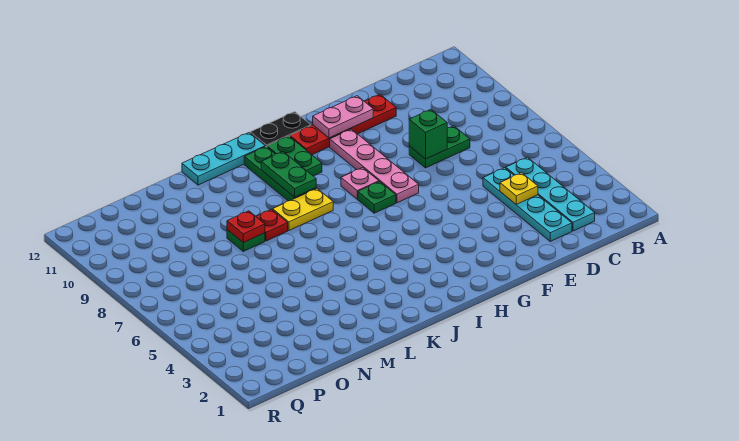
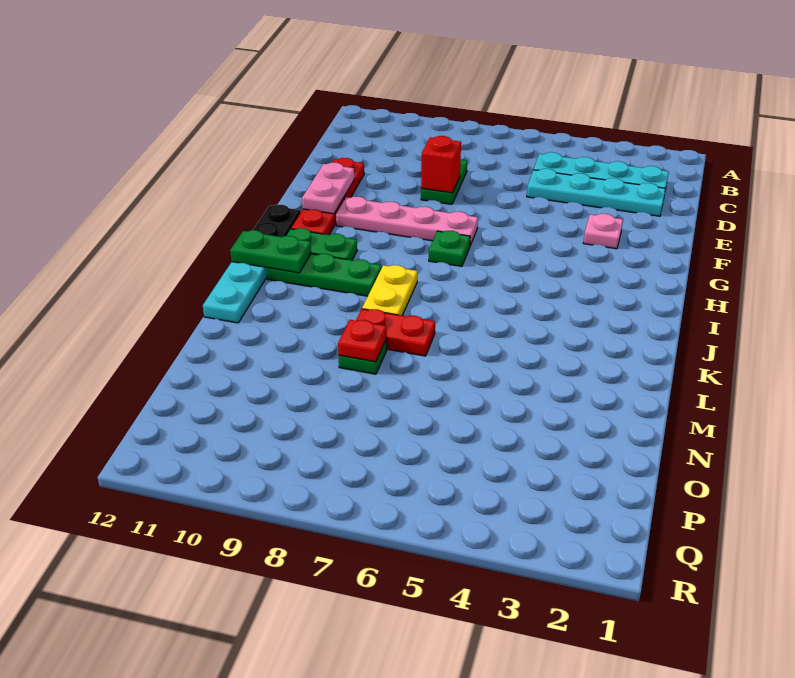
yellow plate D4 level 2 -> none
green brick E8 level 2 -> red brick E8 level 2
pink plate H8 level 1 -> pink plate F3 level 1
green plate J9:J10 level 2 -> green plate J11:J12 level 2
red plate L8 level 1 -> red plate L7:L8 level 1

